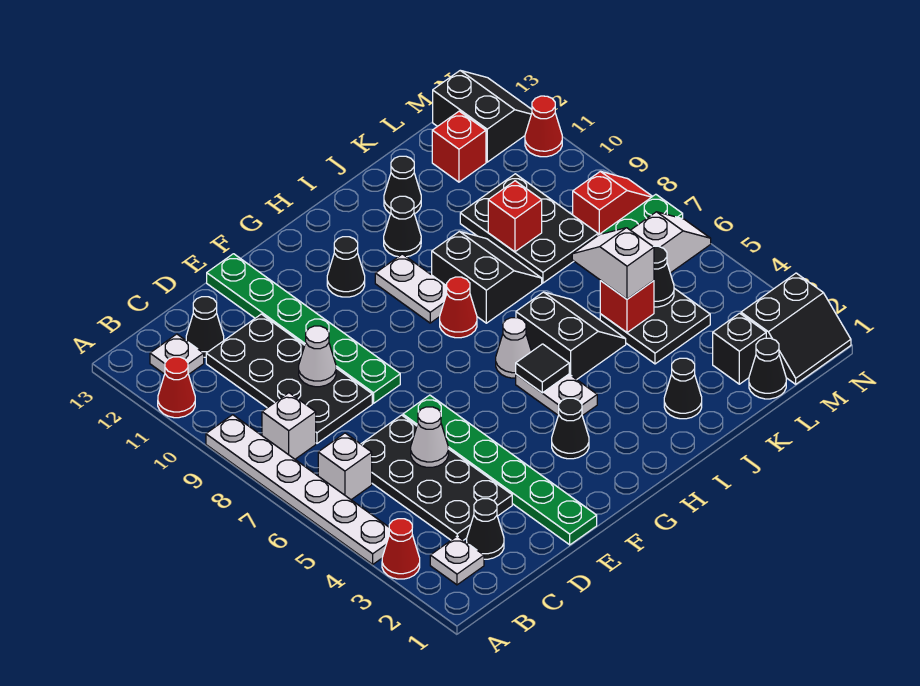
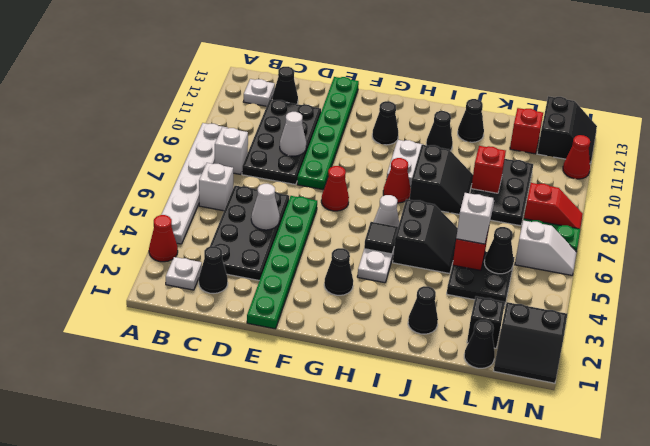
red cone A11 level 1 -> red cone F7 level 1

